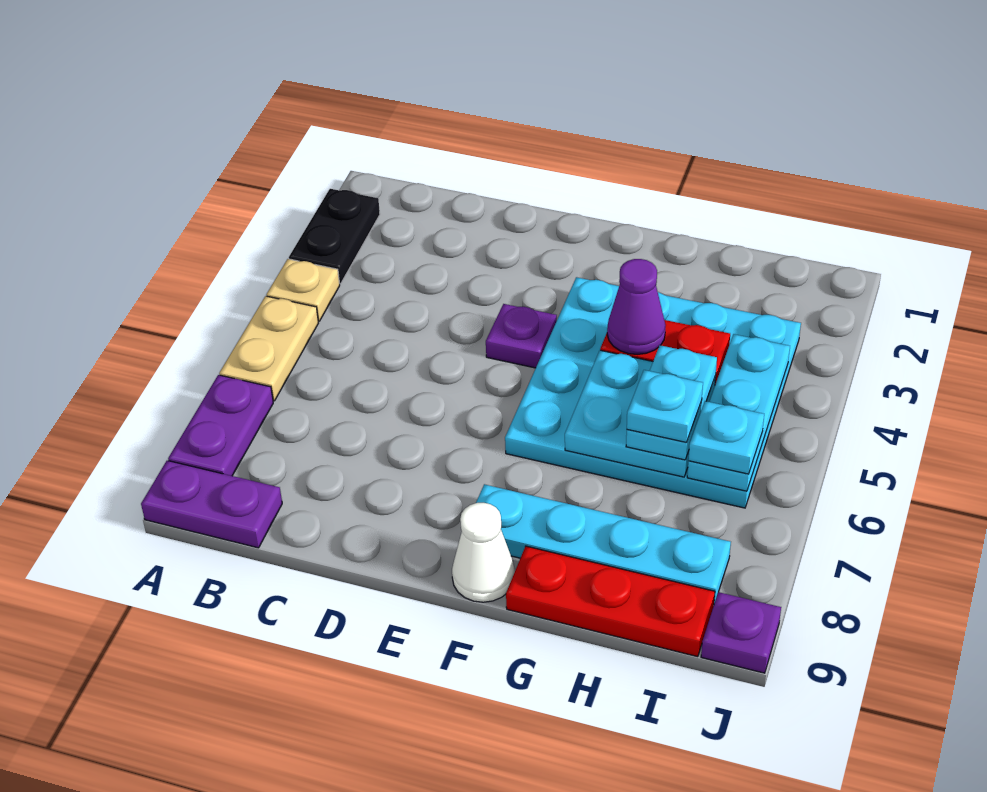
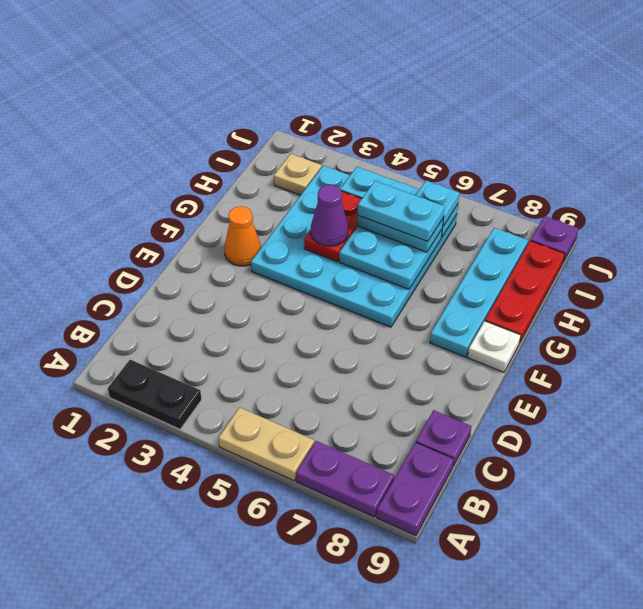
tan plate A4 level 1 -> tan plate I2 level 1
purple plate E4 level 1 -> purple plate C9 level 1
none -> orange cone F2 level 1
white cone F9 level 1 -> white plate F9 level 1
cyan plate H6 level 4 -> cyan plate H5:H6 level 4

